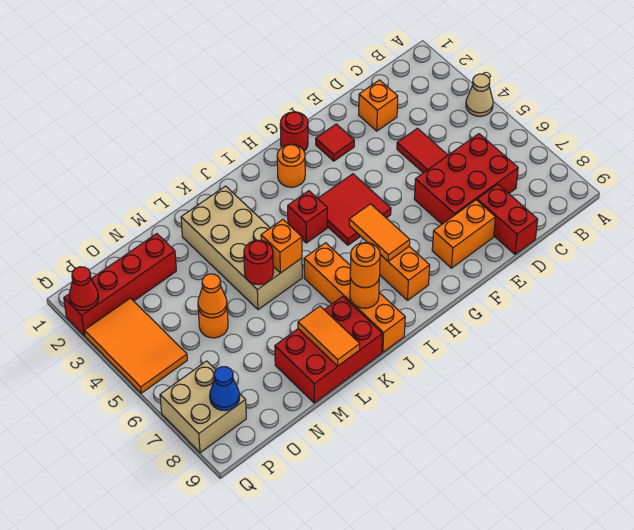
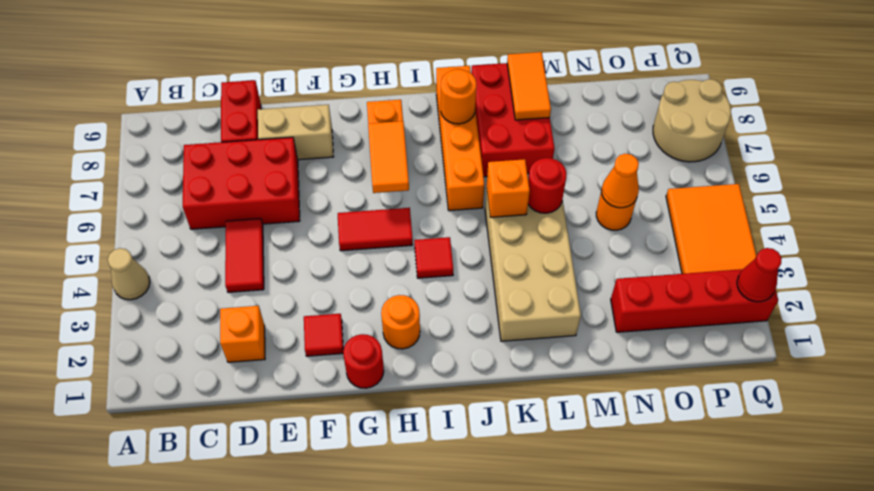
orange brick E8:F8 level 1 -> tan brick E8:F8 level 1
red tile G4:H5 level 1 -> red tile G5:H5 level 1
red brick I4 level 1 -> red tile I4 level 1
orange round brick J8 level 3 -> none
red brick K8:M9 level 1 -> red brick K7:L9 level 1
tan brick P7:Q8 level 1 -> tan round brick P7:Q8 level 1
blue cone P8 level 2 -> none

